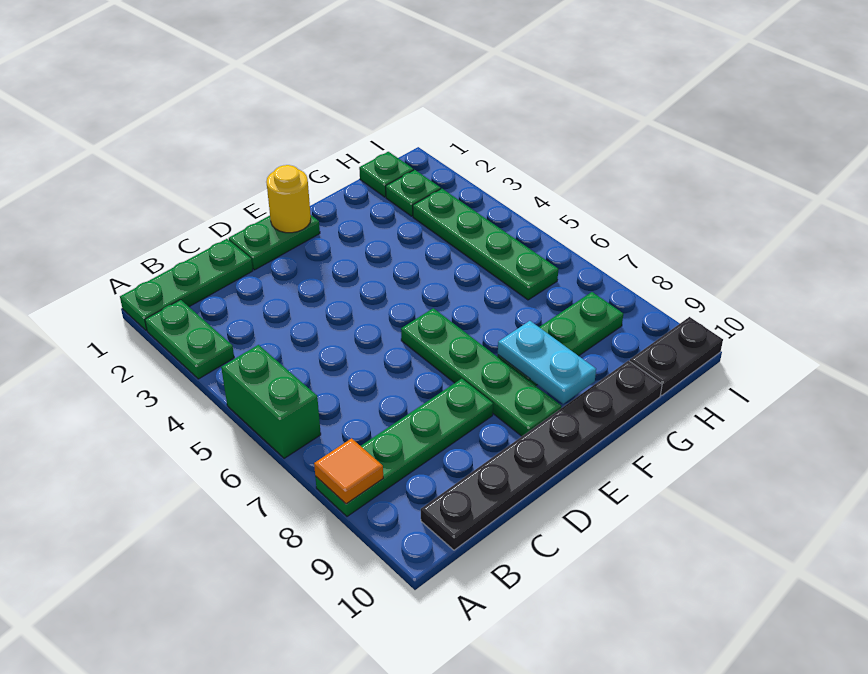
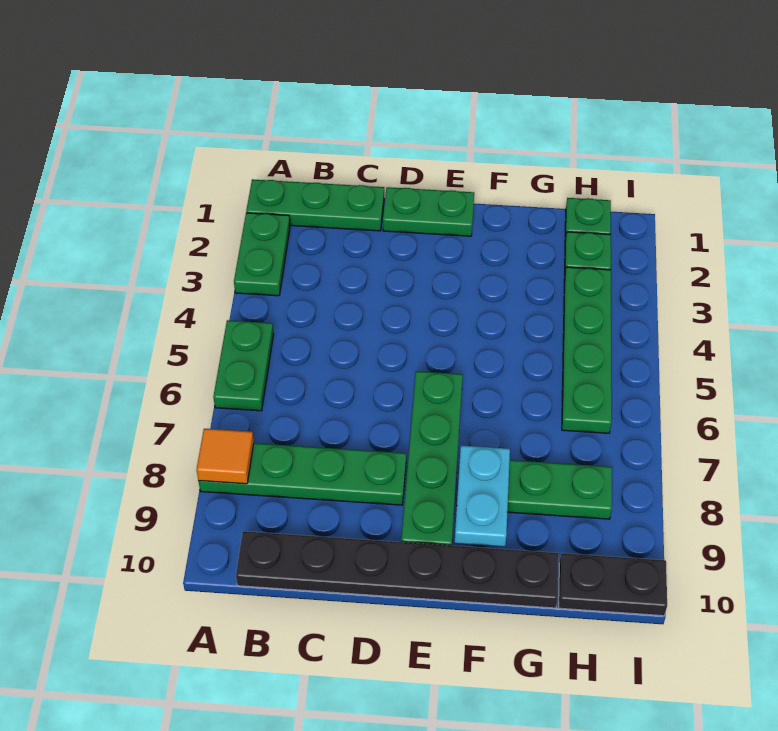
green brick A5:A6 level 1 -> green plate A5:A6 level 1
yellow round brick E1 level 2 -> none

